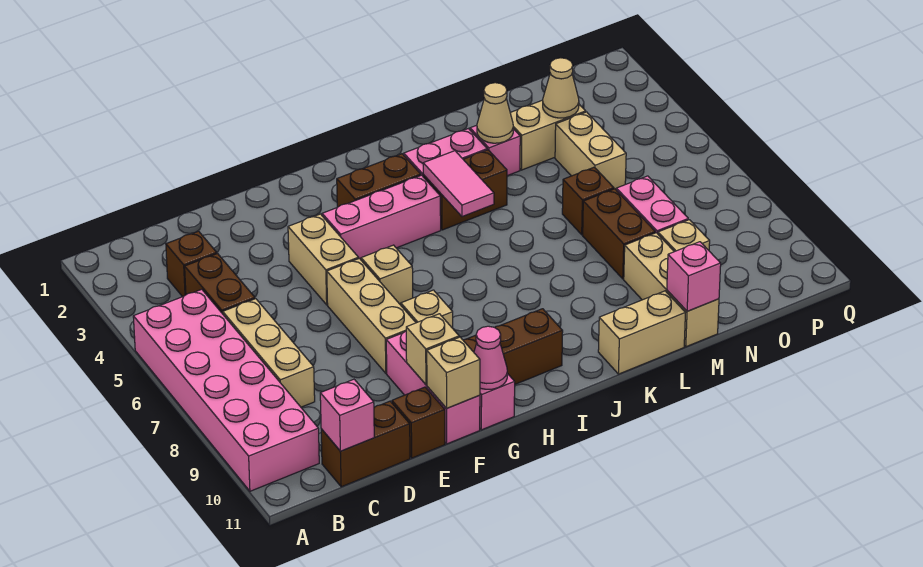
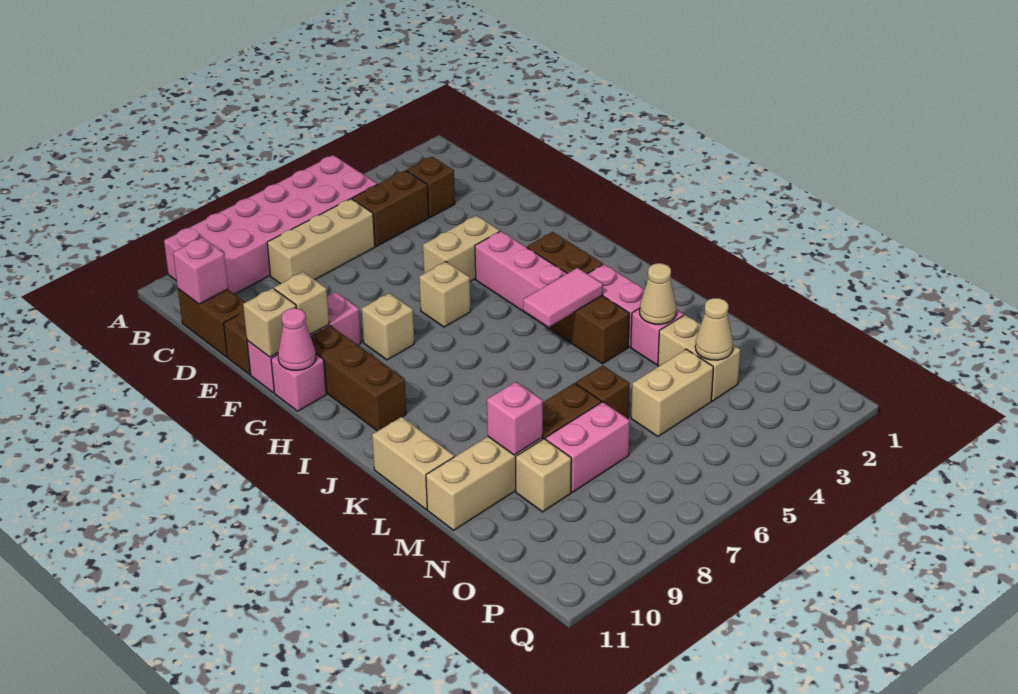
tan brick F6:F8 level 1 -> none
pink brick M11 level 2 -> pink brick M9 level 2

